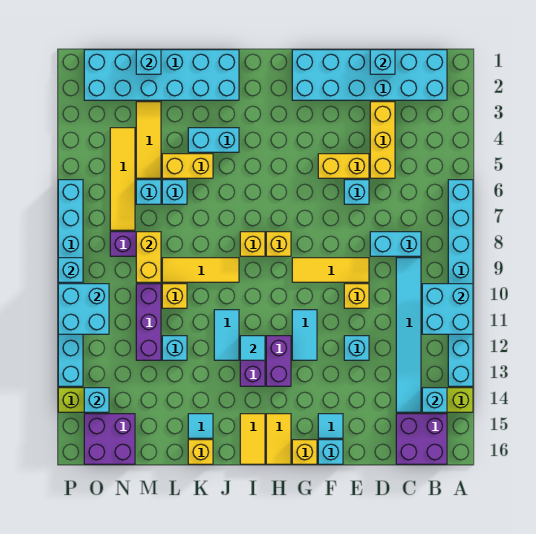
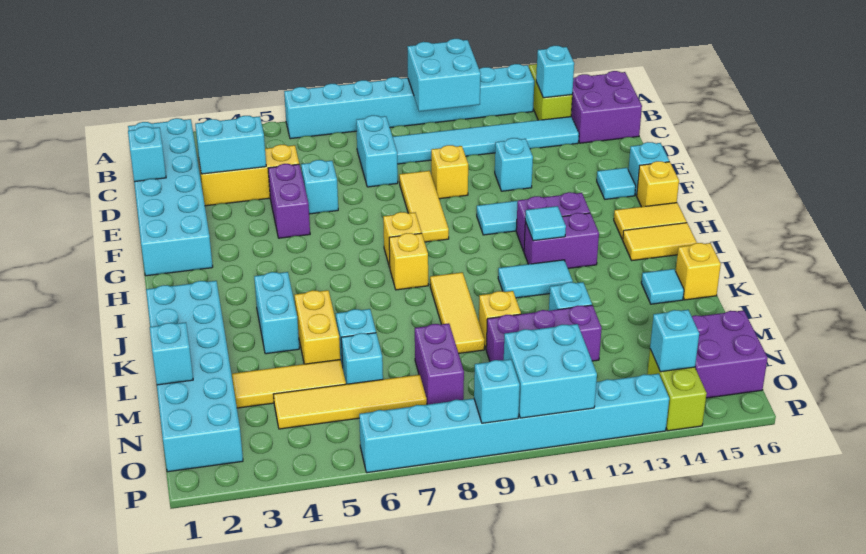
none -> cyan brick D3:D4 level 2
yellow brick E5:F5 level 1 -> purple brick E5:F5 level 1
yellow brick M8:M9 level 2 -> none

